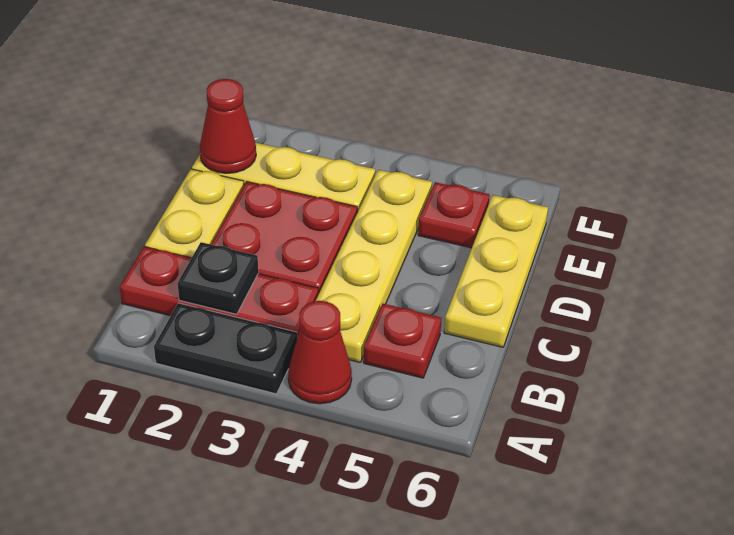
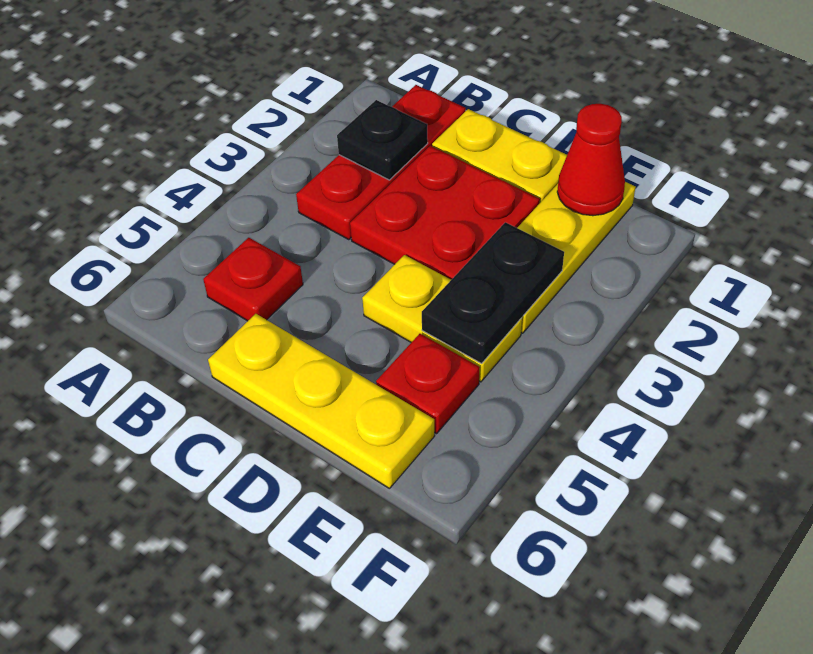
black plate A2:A3 level 1 -> black plate E3:E4 level 2
red cone A4 level 1 -> none
yellow plate B4:E4 level 1 -> yellow plate D4:E4 level 1

